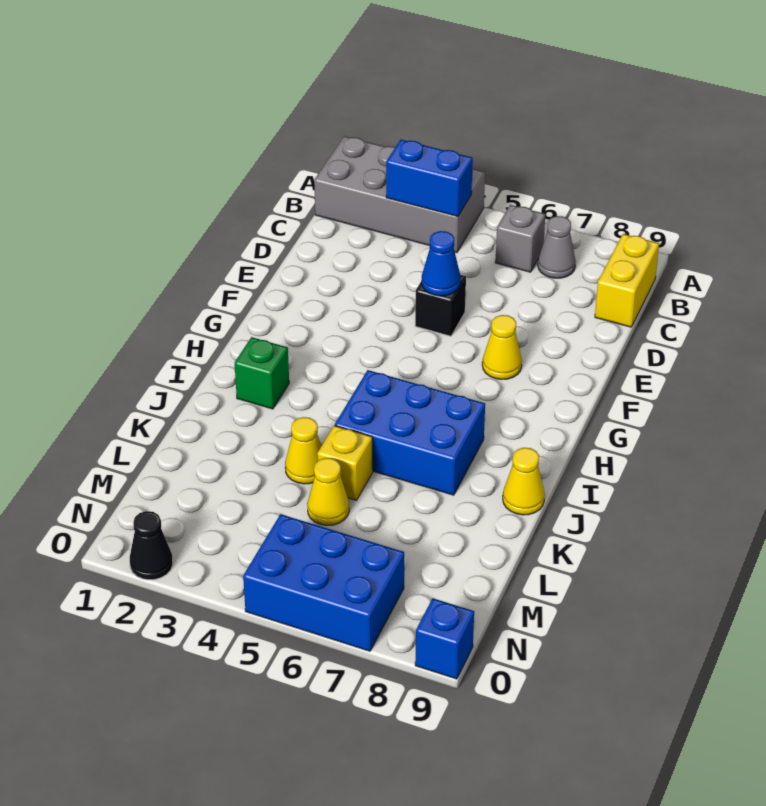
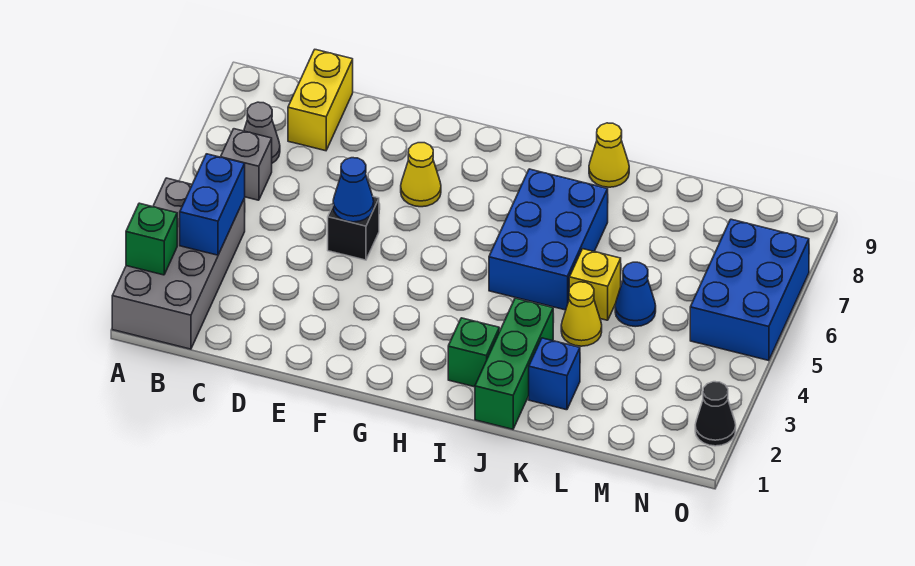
none -> green brick A2 level 2
yellow brick B9:C9 level 1 -> yellow brick C8:C9 level 1
none -> green brick J1:J3 level 1
yellow cone L5 level 1 -> blue cone L5 level 1
blue brick O9 level 1 -> blue brick K2 level 1

